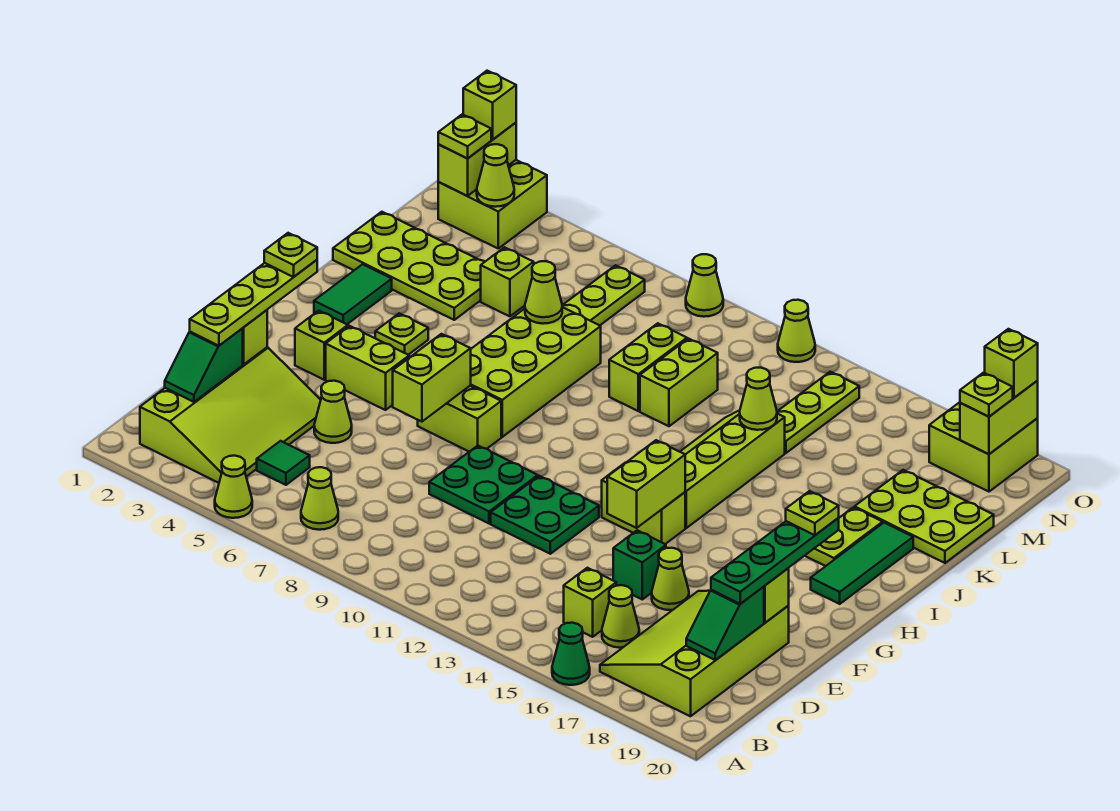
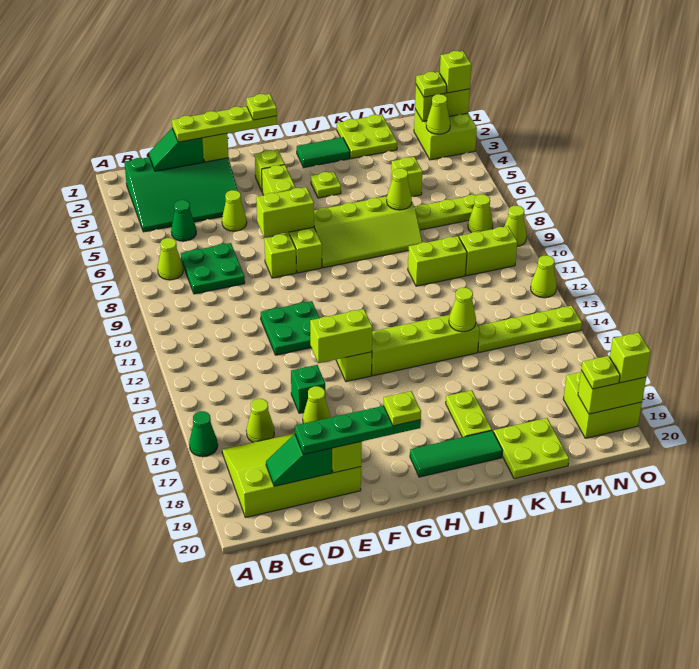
lime cone A5 level 1 -> lime cone N8 level 1
lime slope B2:E4 level 1 top 2 -> green slope B2:E4 level 1 top 2
green tile C5 level 1 -> green cone C5 level 1
lime brick C15 level 1 -> lime brick F8 level 1
green plate E9:F10 level 1 -> green plate C7:D8 level 1
lime brick H7:K8 level 1 -> lime slope H7:K8 level 1 top 7
lime plate I18:J18 level 1 -> lime plate J17:J18 level 1
lime plate K1:L4 level 1 -> lime plate K1:L2 level 1
lime brick K11:L11 level 1 -> lime brick M10:N10 level 1
lime plate K18:L20 level 1 -> lime plate K19:L20 level 1
lime plate L14:N14 level 1 -> lime plate L14:O14 level 1

